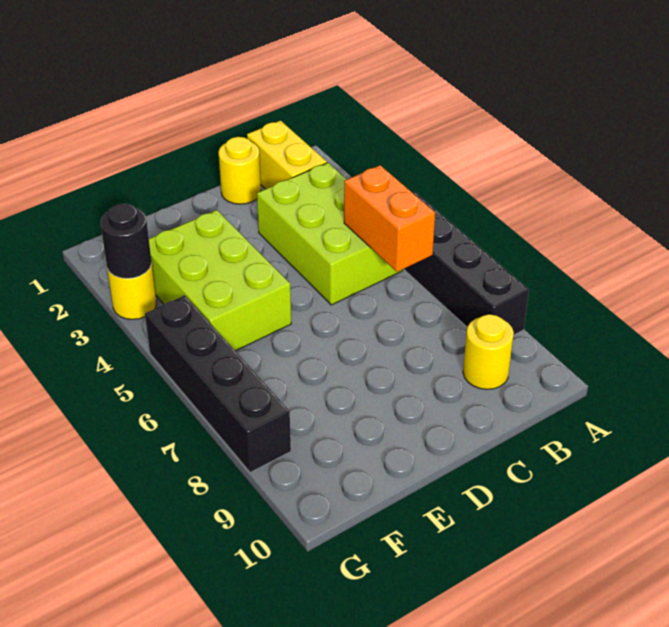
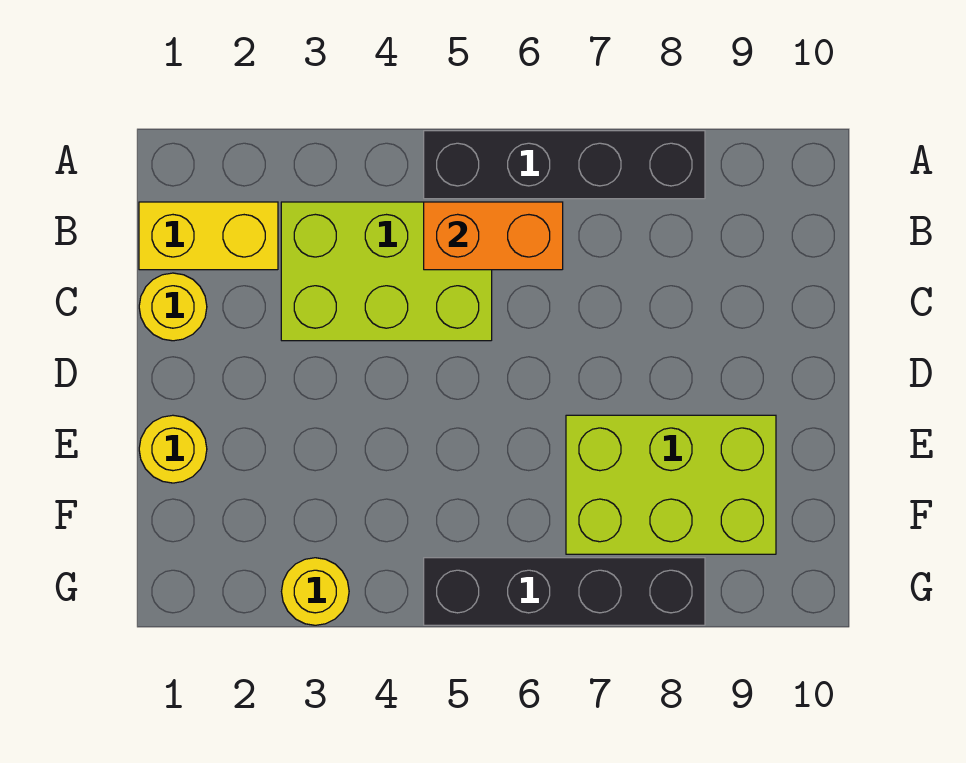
yellow round brick B9 level 1 -> yellow round brick E1 level 1
lime brick E3:F5 level 1 -> lime brick E7:F9 level 1
black round brick G3 level 2 -> none

